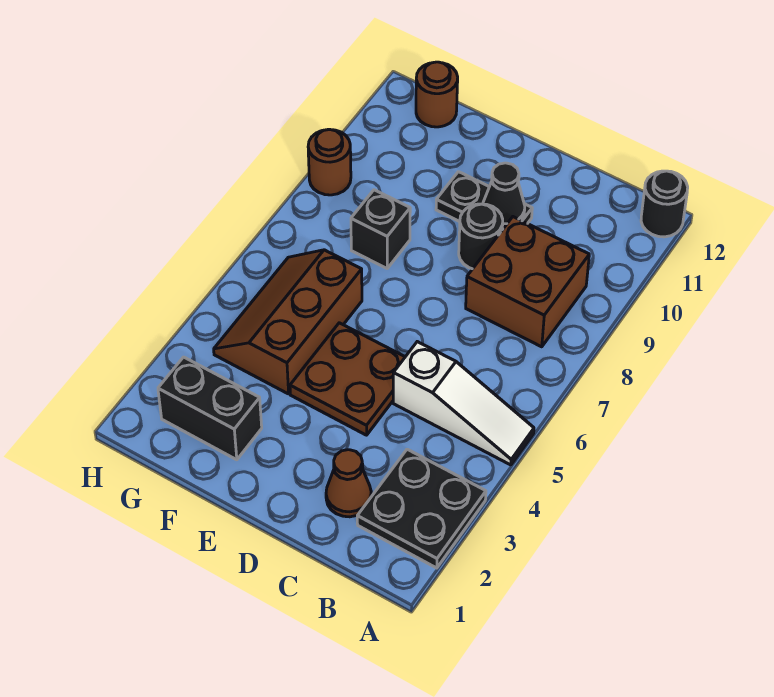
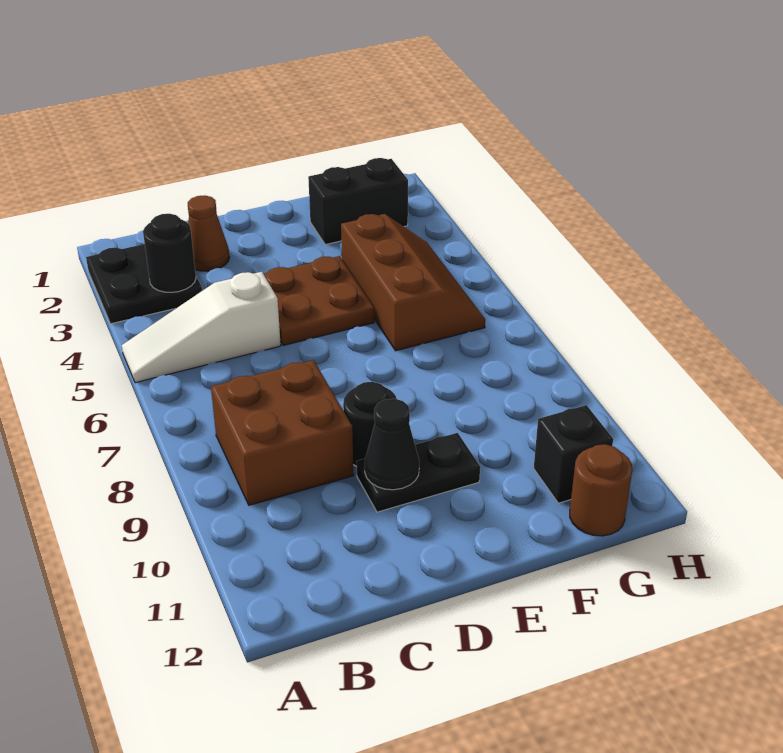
black round brick A12 level 1 -> black round brick B3 level 2
black brick F8 level 1 -> black brick G11 level 1
brown round brick H9 level 1 -> none

